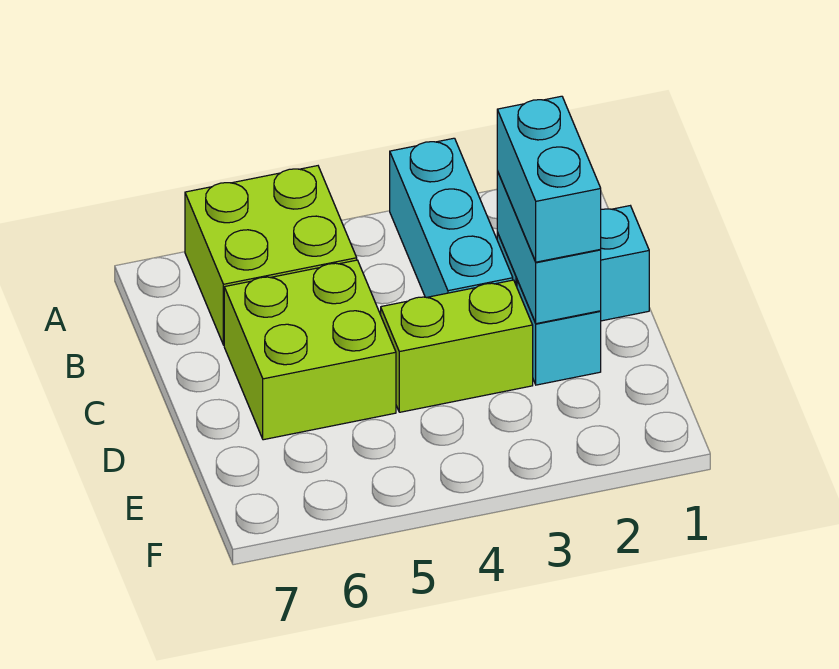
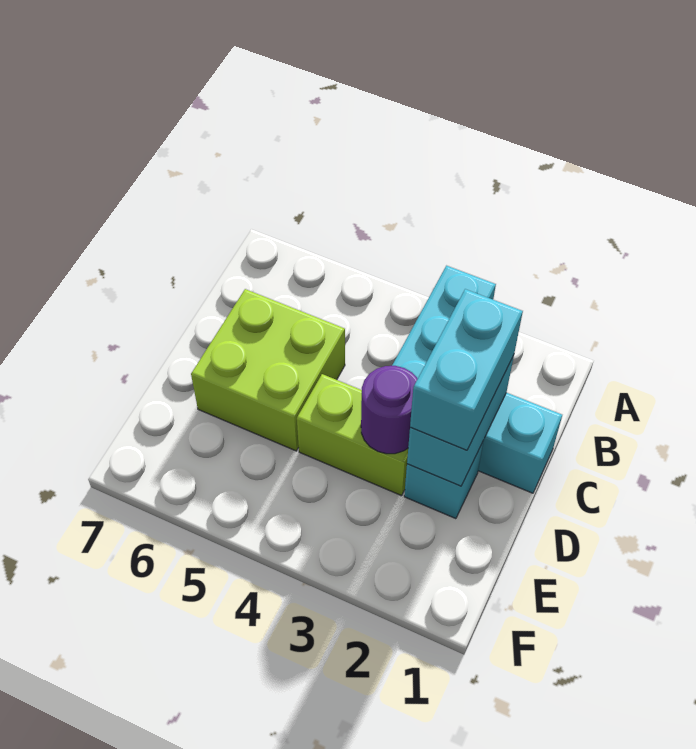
lime brick A5:B6 level 1 -> none
none -> purple round brick D3 level 2

